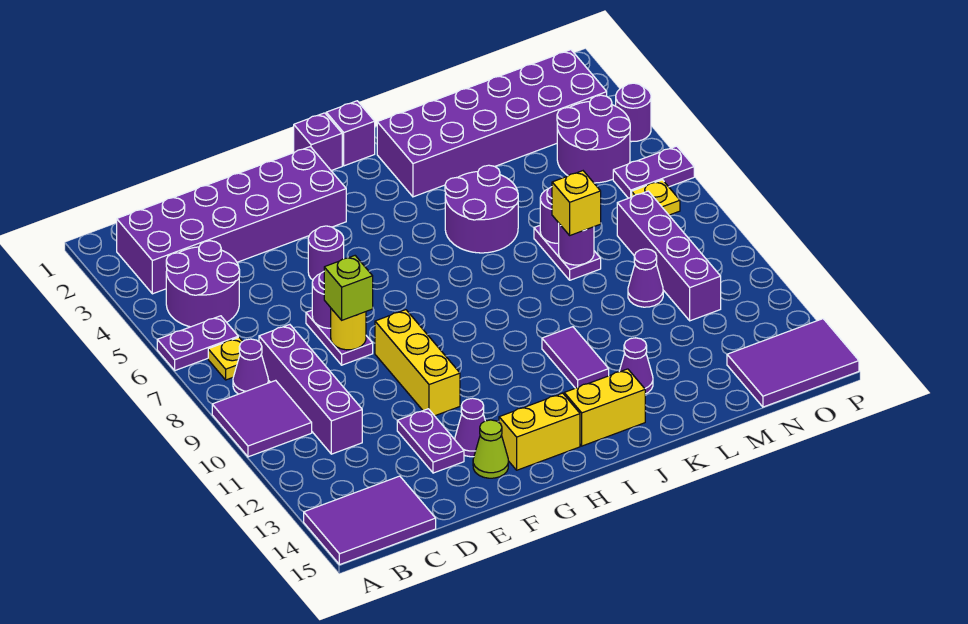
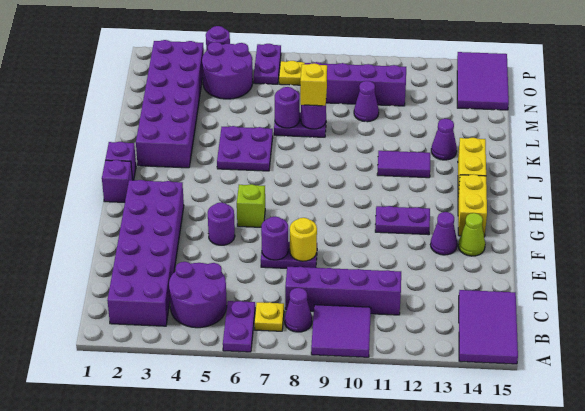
lime brick E8 level 3 -> lime brick G6 level 1
purple plate E12:E13 level 1 -> purple plate G11:G12 level 1
yellow brick F9:F11 level 1 -> none
purple round brick J5:K6 level 1 -> purple plate J5:K6 level 1

